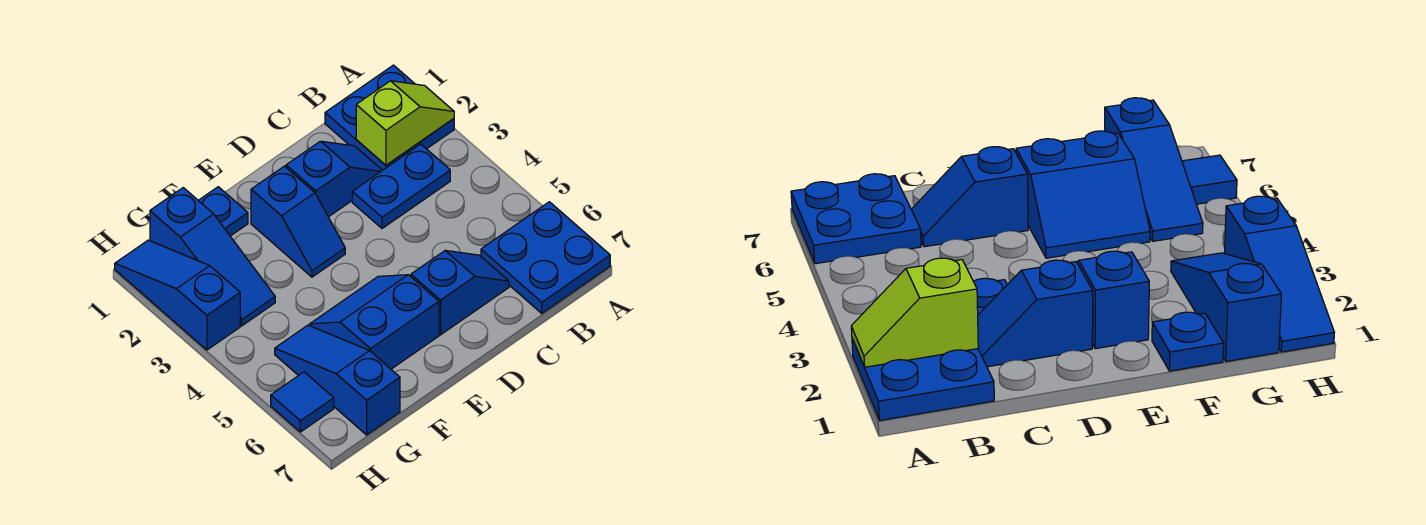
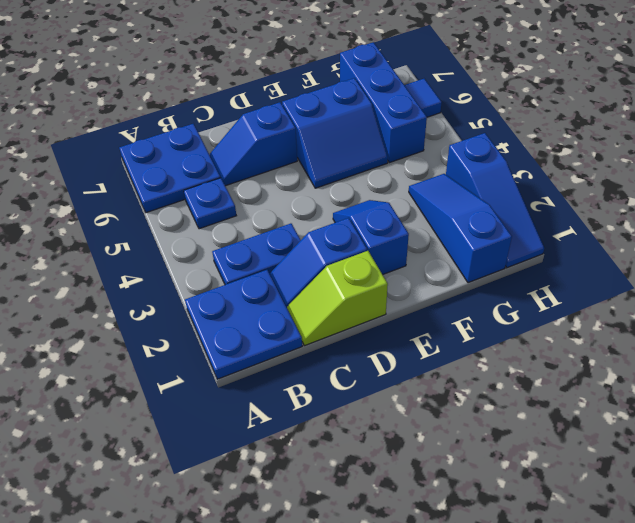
lime slope A2:B2 level 2 top B -> lime slope C1:D1 level 1 top D
blue plate F1 level 1 -> blue plate B5 level 1
blue slope G5:G7 level 1 top 7 -> blue brick G5:G7 level 1

